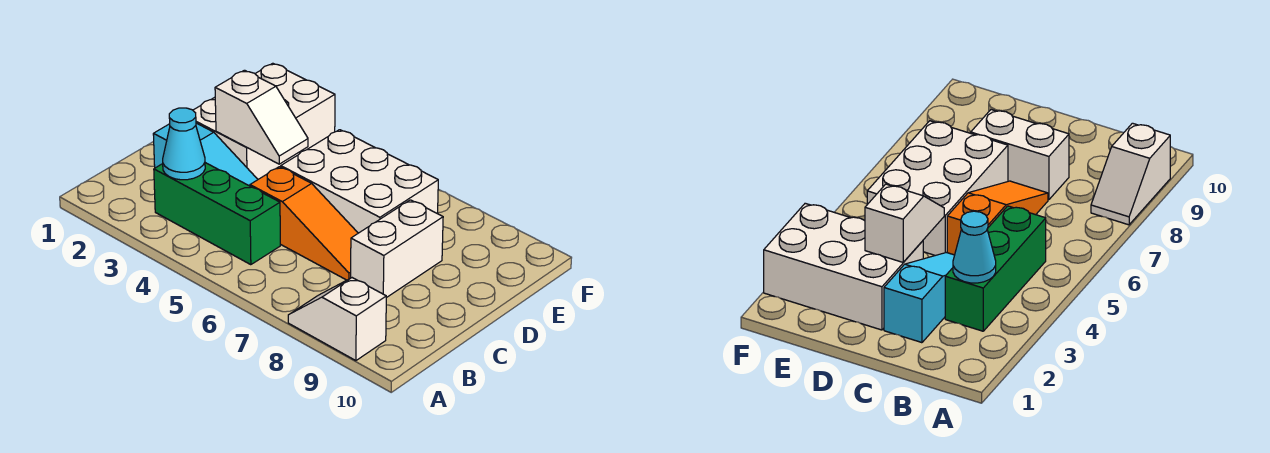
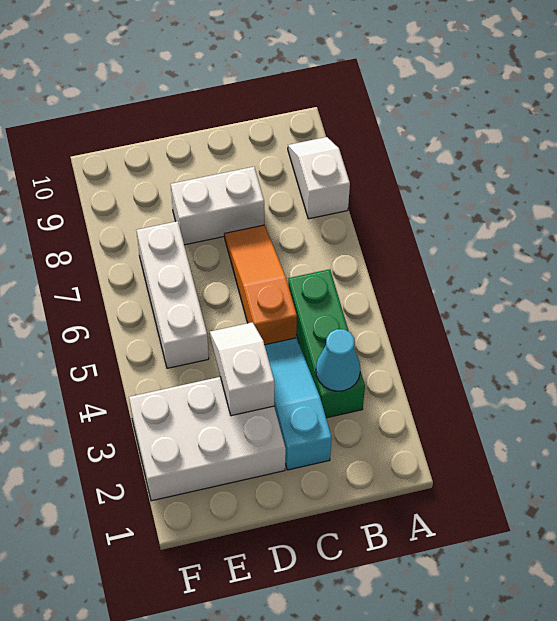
white slope A8:A9 level 1 top 9 -> white slope A8:A9 level 1 top 8
white brick D5:E7 level 1 -> white brick E5:E7 level 1

